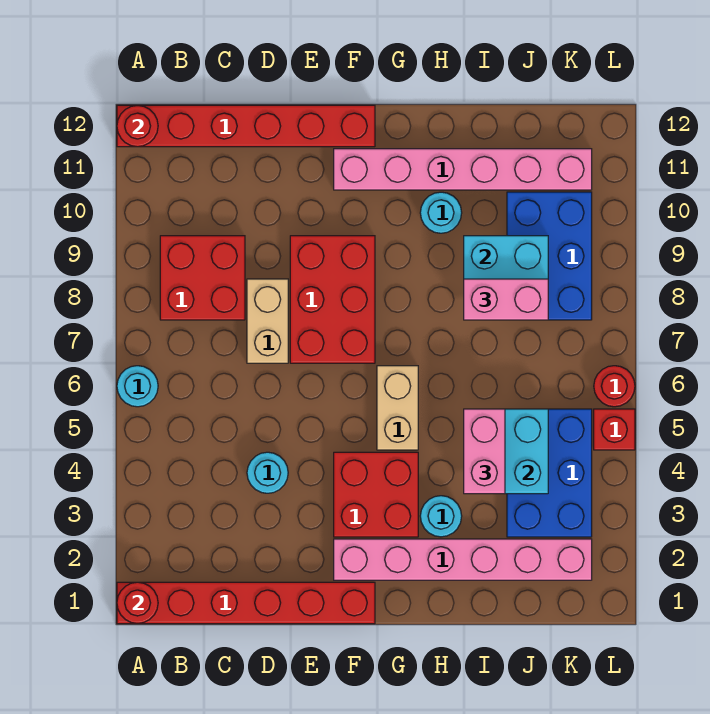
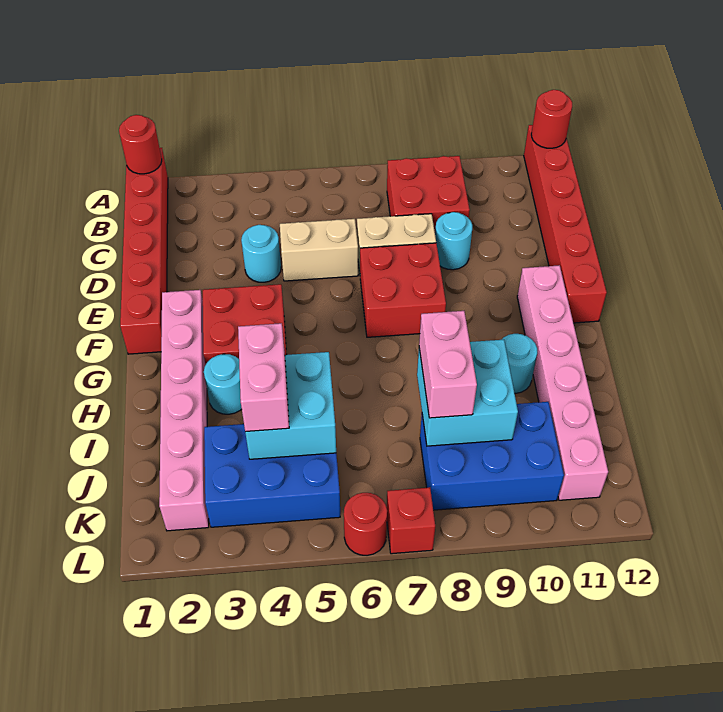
cyan round brick A6 level 1 -> cyan round brick D9 level 1
red brick E7:F9 level 1 -> red brick E7:F8 level 1
tan brick G5:G6 level 1 -> tan brick D5:D6 level 1
pink brick I4:I5 level 3 -> pink brick I4:J4 level 3
red brick L5 level 1 -> red brick L7 level 1

